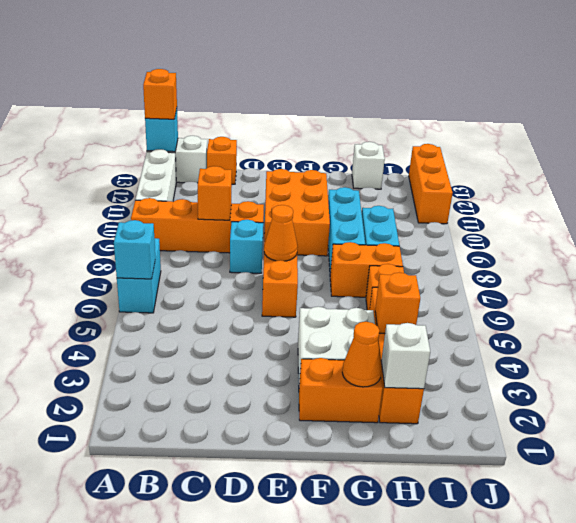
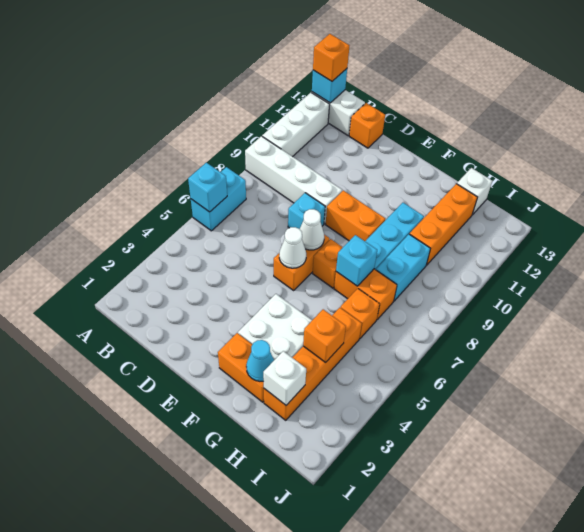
orange brick A9:D9 level 1 -> white brick A9:D9 level 1
orange brick C9 level 2 -> orange brick F7 level 1
none -> white cone E6 level 2
orange cone E7 level 2 -> white cone E7 level 2
orange brick E9:F11 level 1 -> orange brick E9:F9 level 1
orange cone G2 level 2 -> cyan cone G2 level 2
none -> cyan brick G7 level 2
orange brick J11:J13 level 1 -> orange brick H10:H12 level 1

